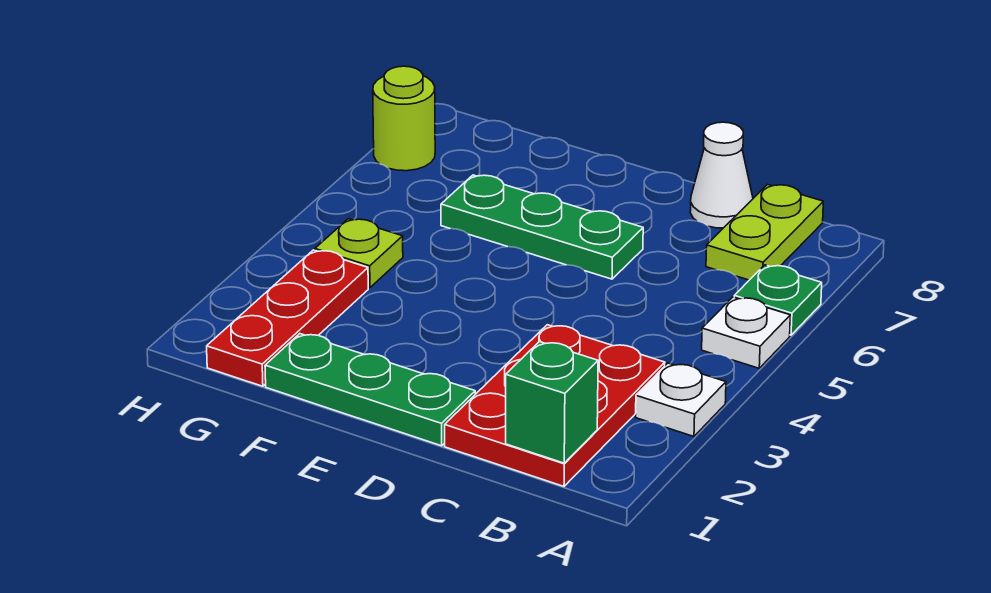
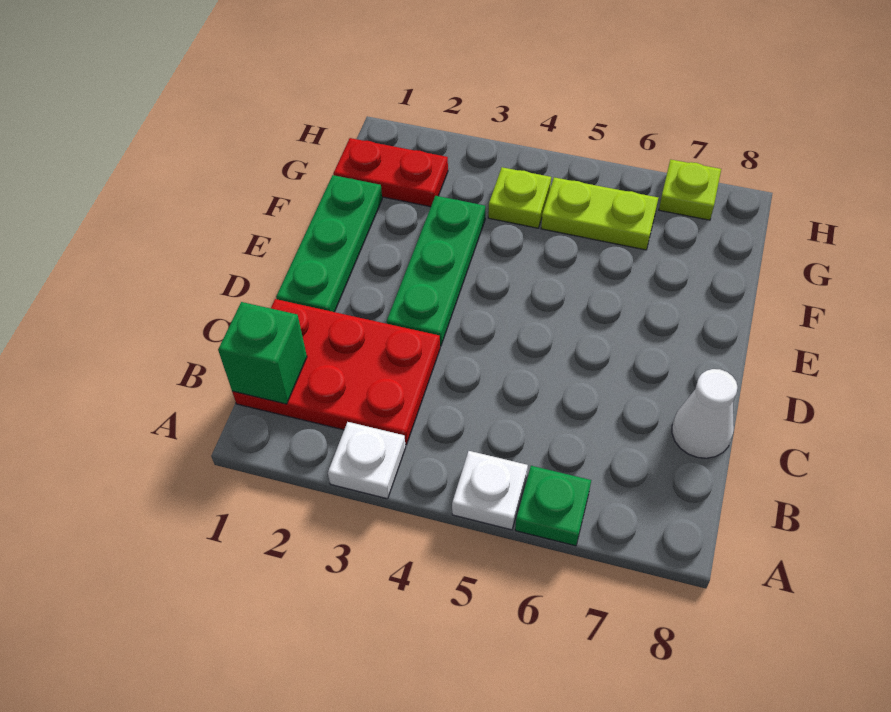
lime plate B7:B8 level 1 -> lime plate G5:G6 level 1
green plate D6:F6 level 1 -> green plate D3:F3 level 1
red plate G1:G3 level 1 -> red plate G1:G2 level 1
lime round brick H7 level 1 -> lime plate H7 level 1

